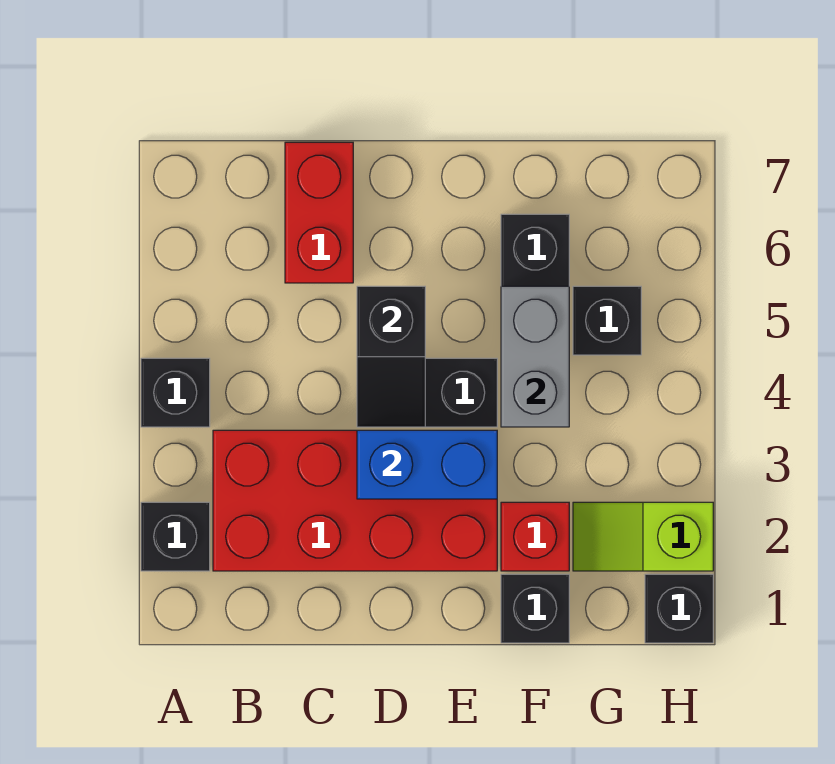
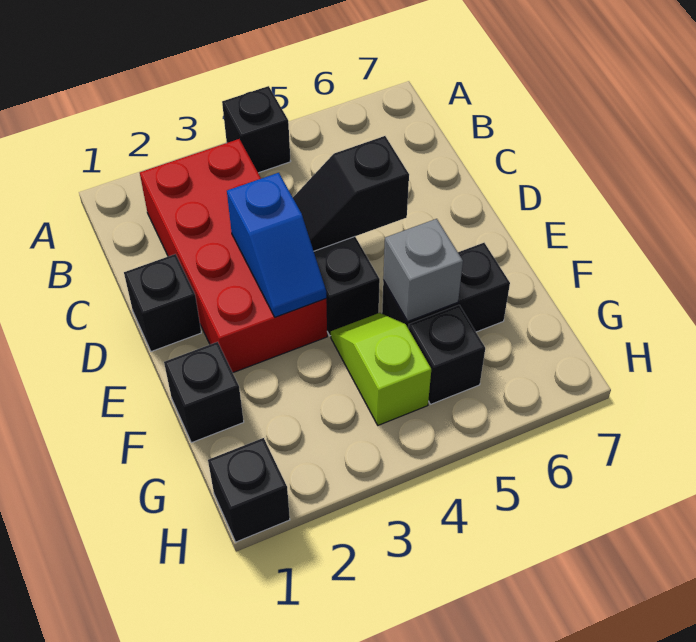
black brick A2 level 1 -> black brick D1 level 1
red brick C6:C7 level 1 -> none
blue brick D3:E3 level 2 -> blue slope D3:E3 level 2 top D
red brick F2 level 1 -> none
grey brick F4:F5 level 2 -> grey brick F5 level 2
lime slope G2:H2 level 1 top H -> lime slope F4:G4 level 1 top G

